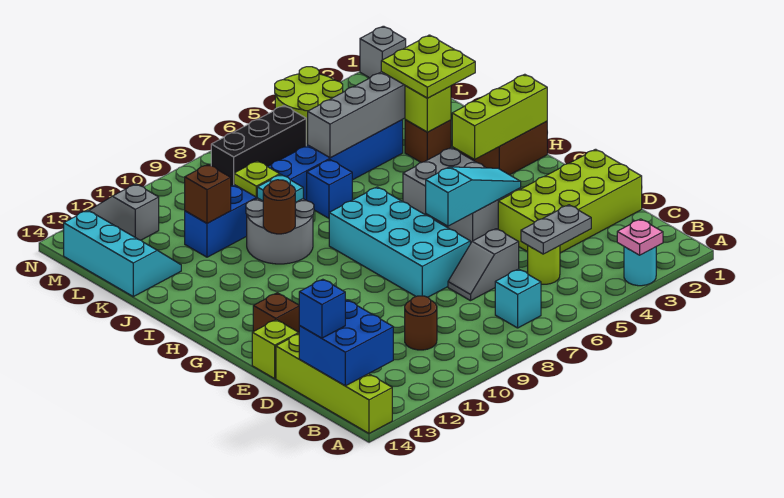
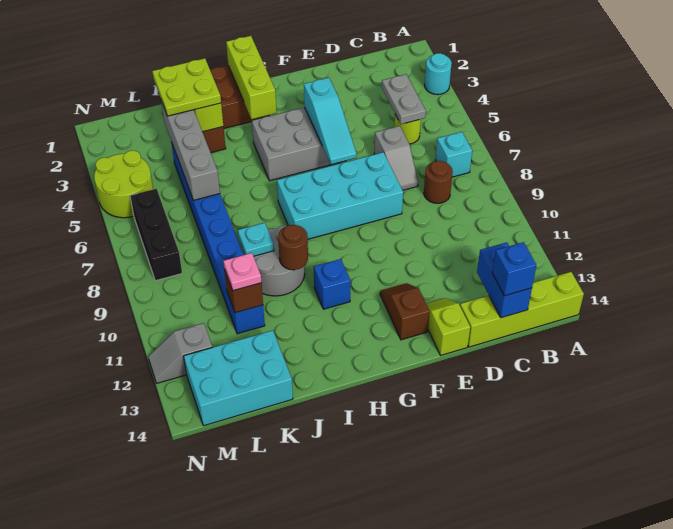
pink plate A3 level 2 -> pink plate K11 level 3
blue brick B13:C14 level 2 -> blue brick C13:C14 level 2
brown round brick C10 level 1 -> brown round brick C8 level 1
lime brick D1:E4 level 1 -> none
cyan slope F4:F6 level 2 top 6 -> cyan slope F4:F6 level 2 top 4
blue brick J7 level 1 -> blue brick H11 level 1
lime plate K9 level 2 -> none
cyan slope K13:M14 level 1 top 14 -> cyan brick K13:M14 level 1
grey brick N1 level 1 -> none

